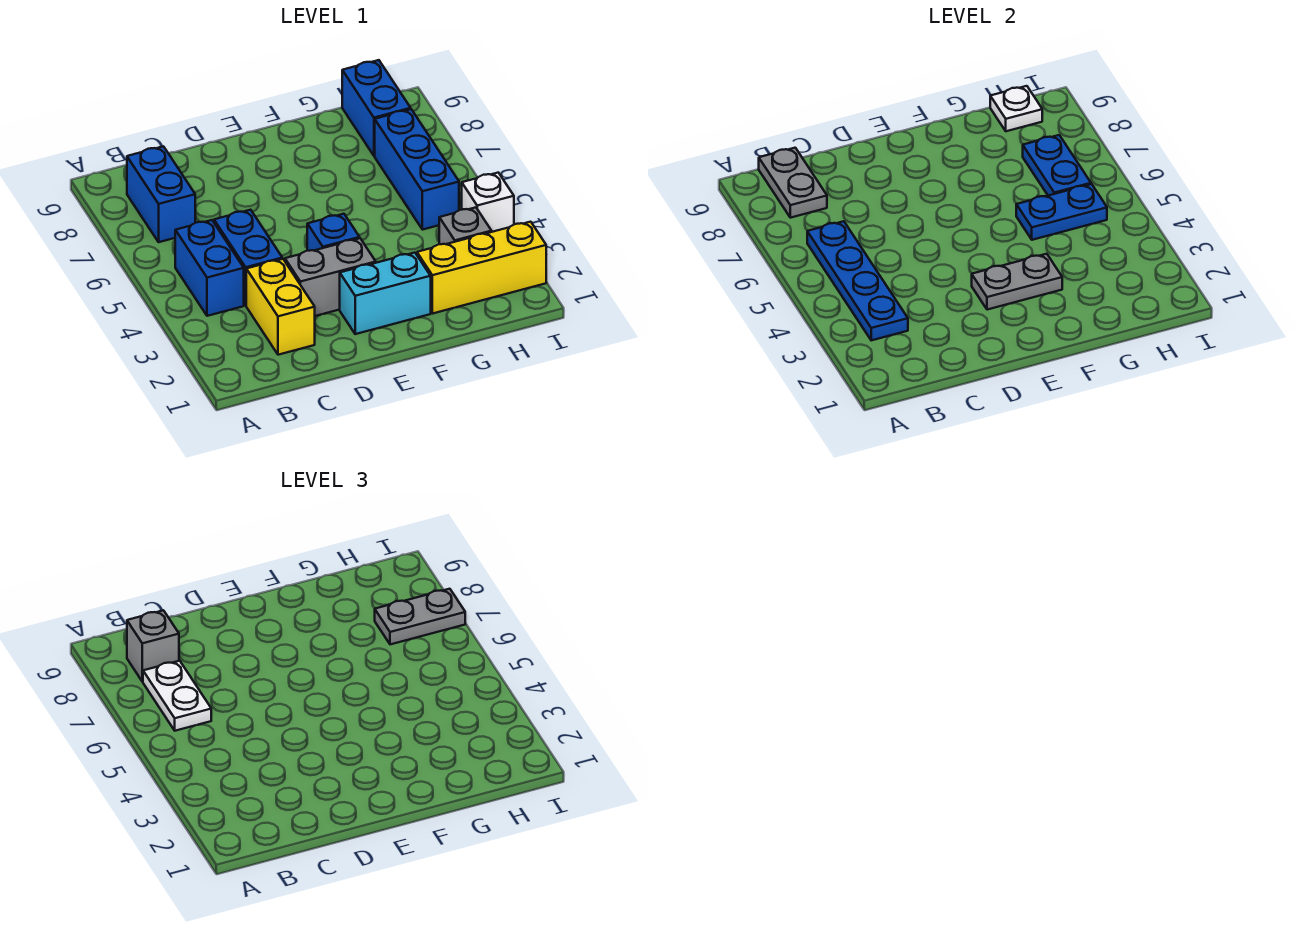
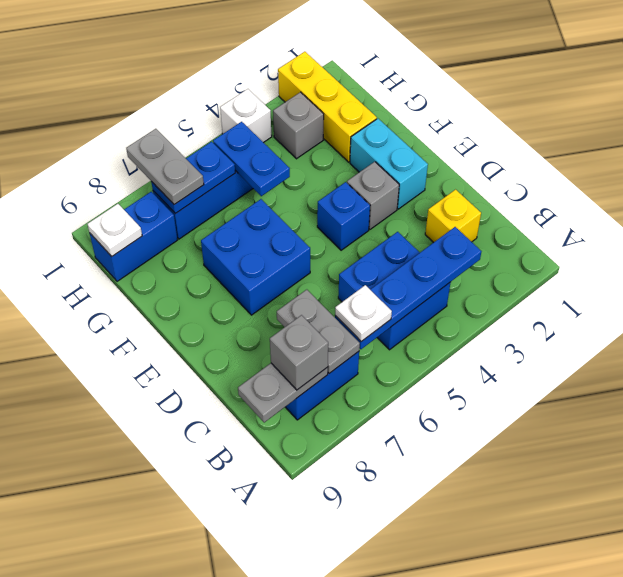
white plate B6:B7 level 3 -> white plate B6 level 3
yellow brick C2:C3 level 1 -> yellow brick C2 level 1
grey brick D3:E3 level 1 -> grey brick E3 level 1
grey plate E3:F3 level 2 -> grey plate B7:C7 level 2
none -> blue brick E6:F7 level 1

